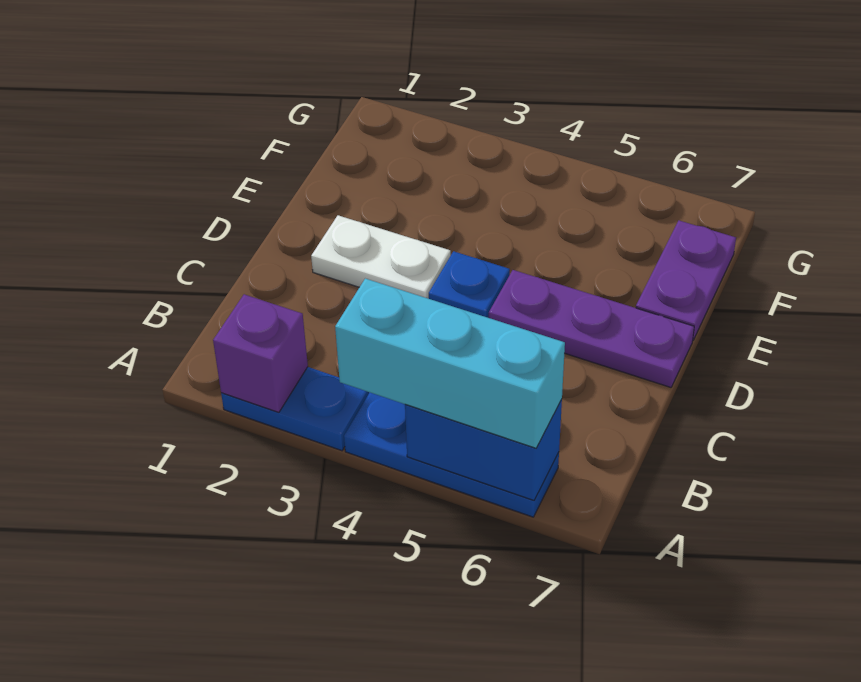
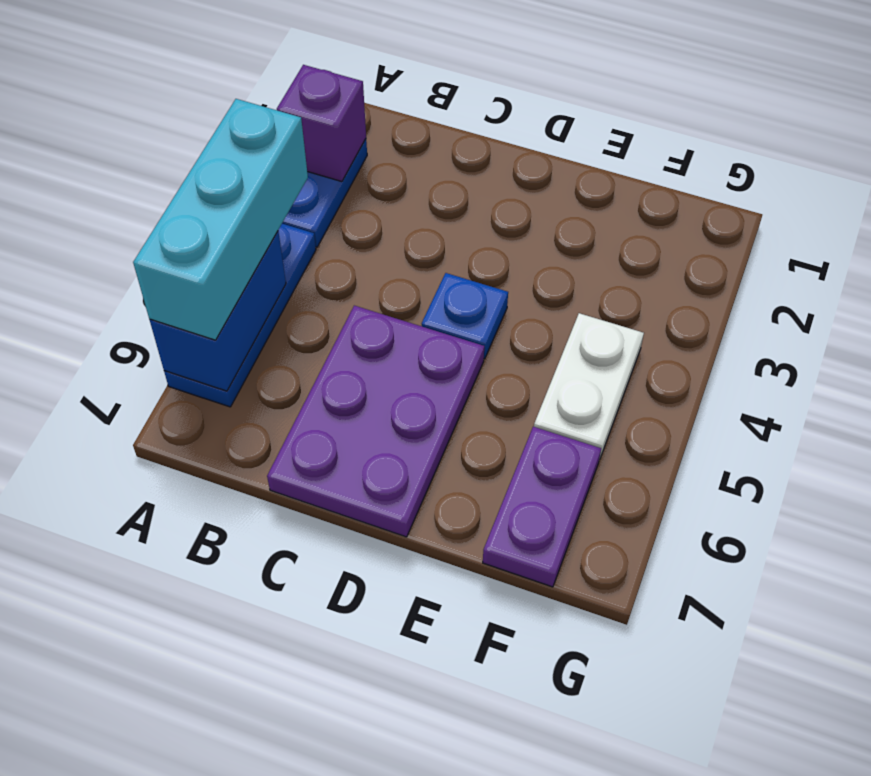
white plate D2:D3 level 1 -> white plate F4:F5 level 1
purple plate D5:D7 level 1 -> purple plate C5:D7 level 1
purple plate E7:F7 level 1 -> purple plate F6:F7 level 1

